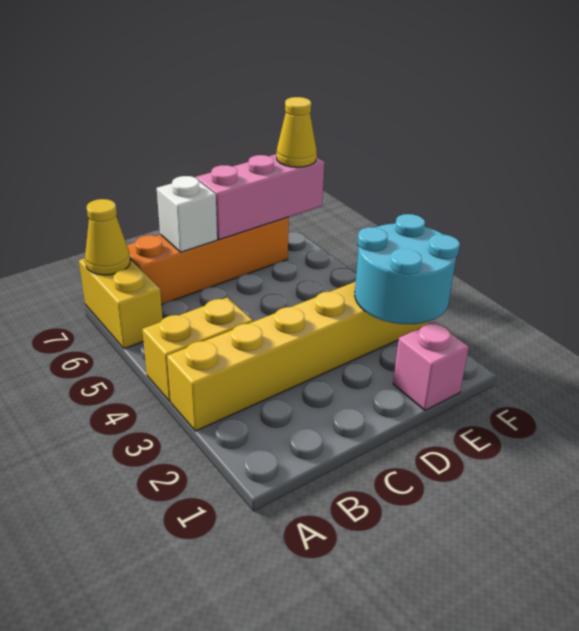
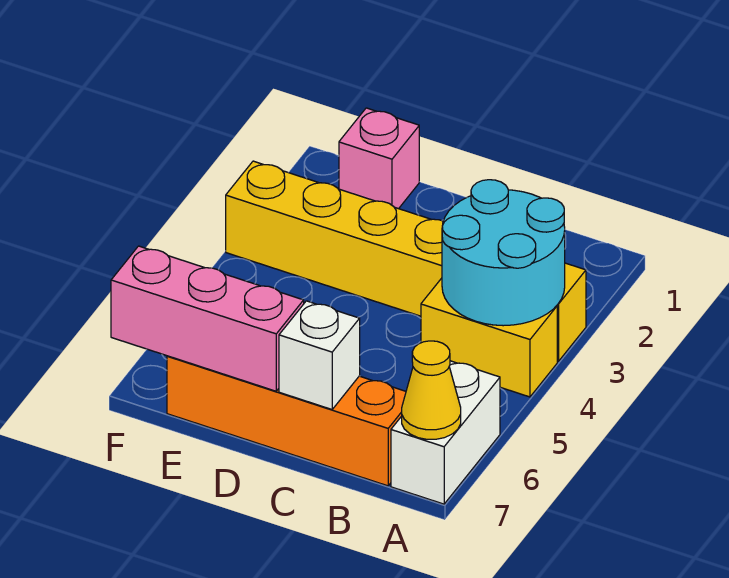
yellow brick A6:A7 level 1 -> white brick A6:A7 level 1
cyan round brick E2:F3 level 2 -> cyan round brick A3:B4 level 2
yellow cone F7 level 3 -> none

